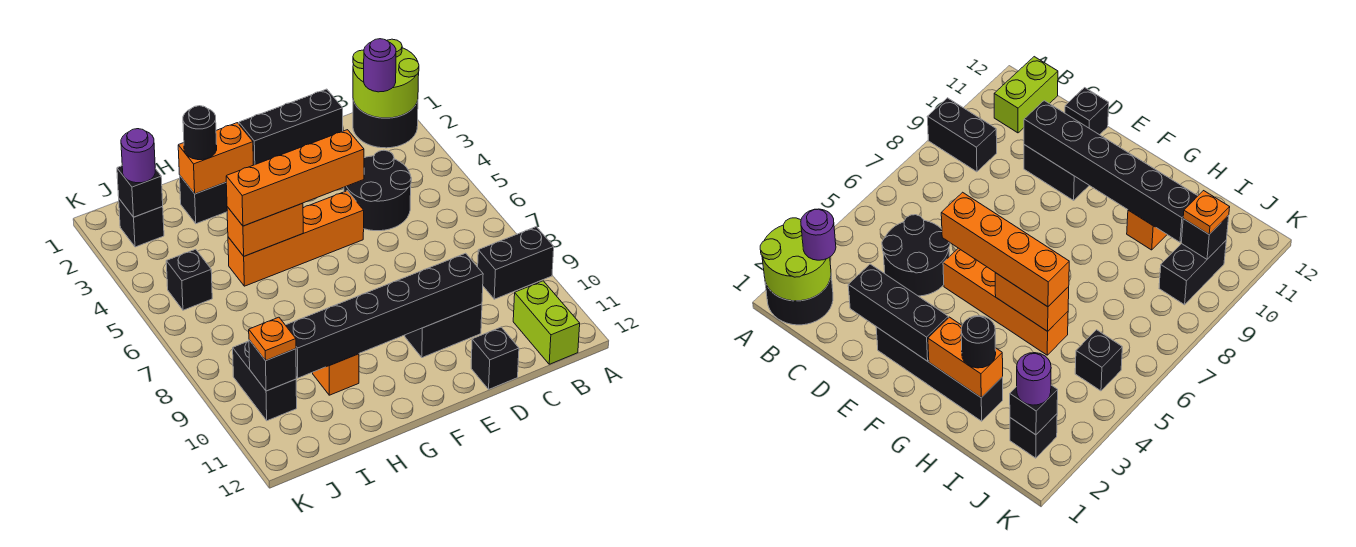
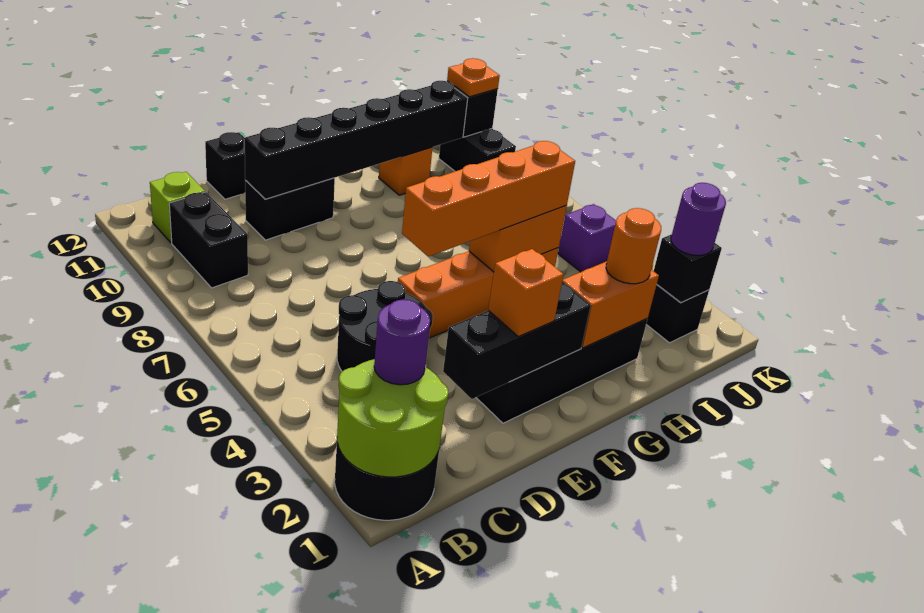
black brick A9:B9 level 1 -> black brick B9:B10 level 1
lime brick B11:B12 level 1 -> lime brick B11 level 1
none -> orange brick E2 level 3
black round brick H2 level 3 -> orange round brick H2 level 3
black brick J5 level 1 -> purple brick J5 level 1

